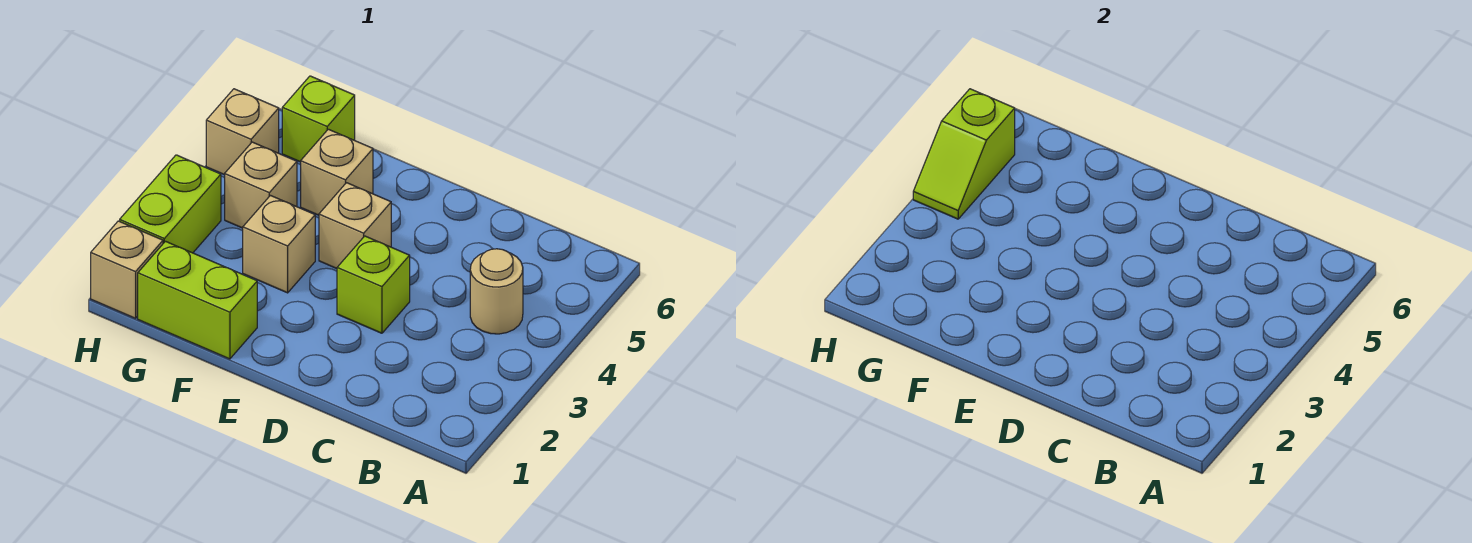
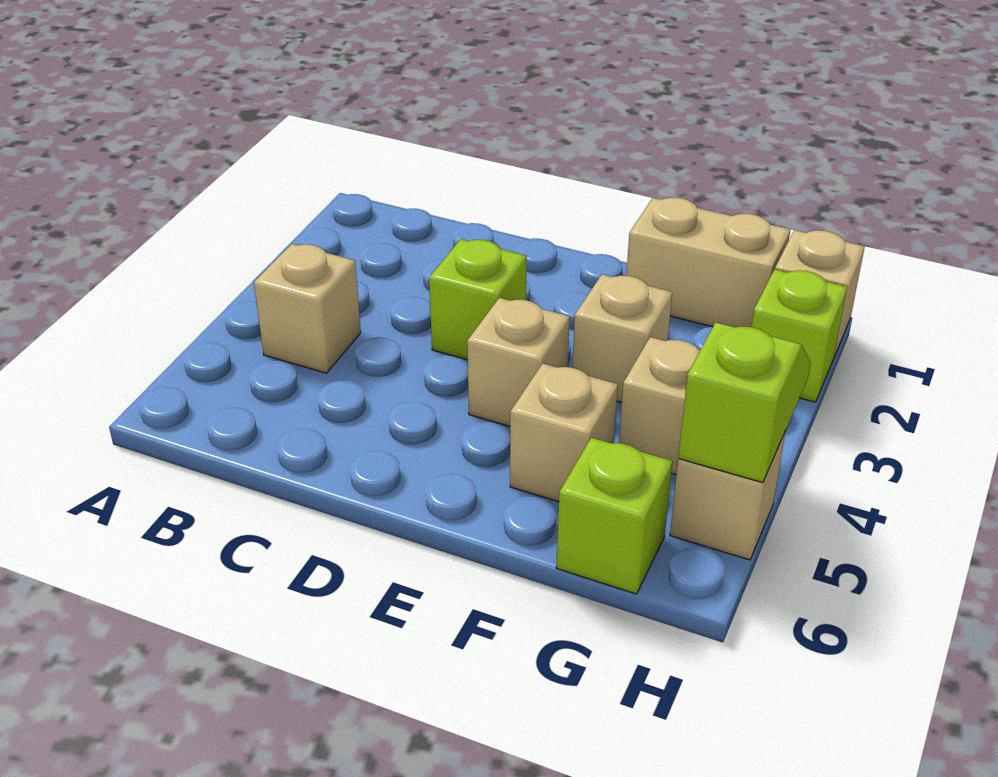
tan round brick B4 level 1 -> tan brick B4 level 1
lime brick F1:G1 level 1 -> tan brick F1:G1 level 1
lime brick H2:H3 level 1 -> lime brick H2 level 1

